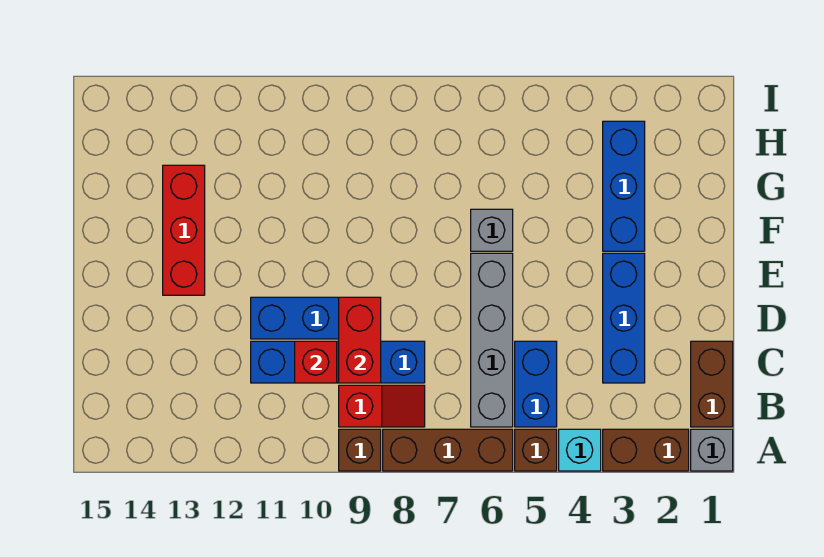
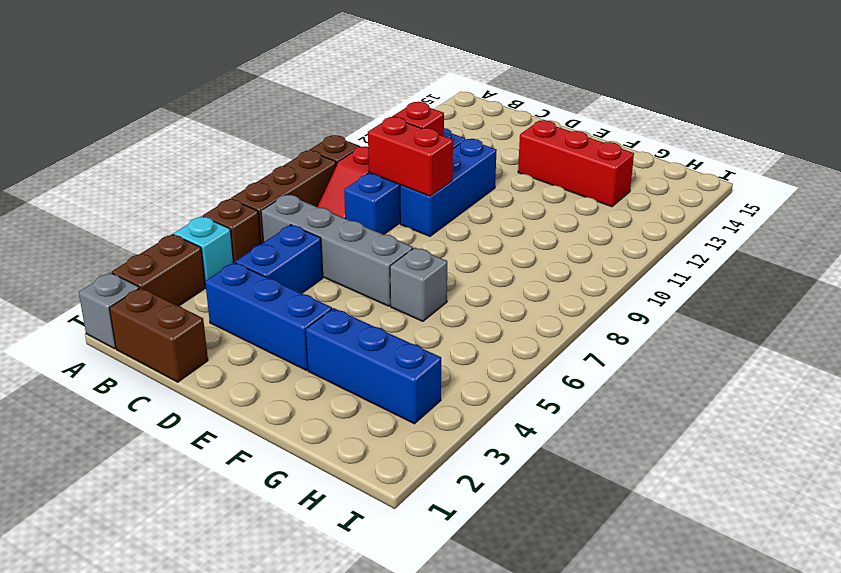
blue brick B5:C5 level 1 -> blue brick C4:C5 level 1

